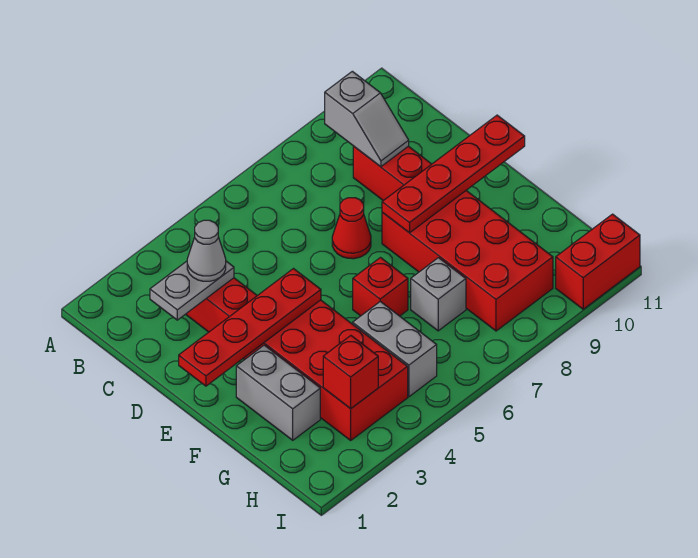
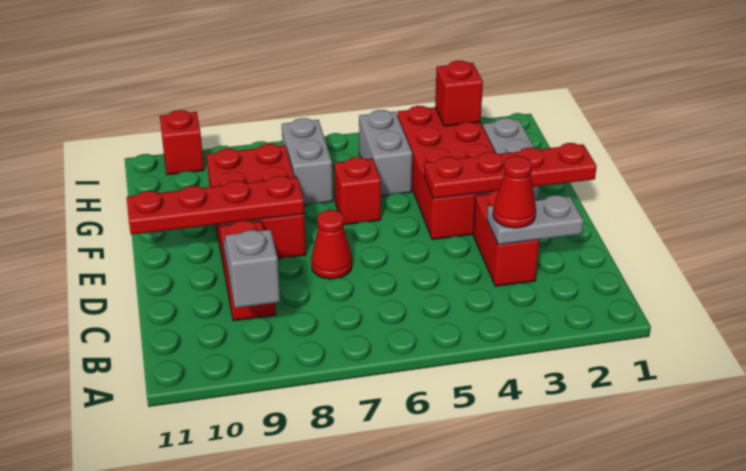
grey cone C3 level 3 -> red cone C3 level 3
red brick E8:H9 level 1 -> red brick E8:G9 level 1
grey brick G7 level 1 -> grey brick G7:H7 level 1
red brick I10:I11 level 1 -> red brick I10 level 1

